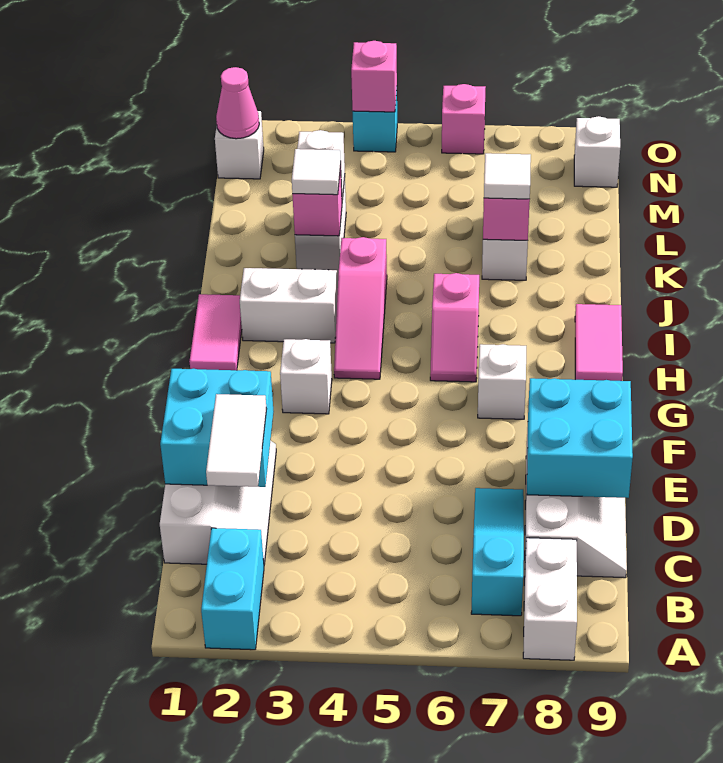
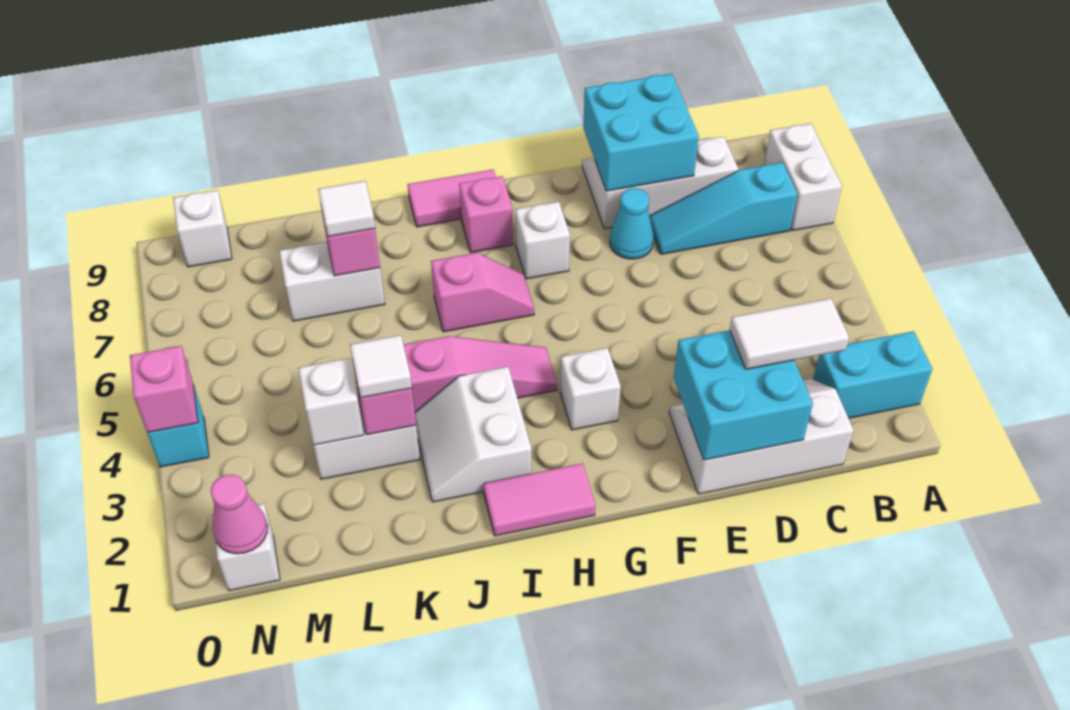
white brick A8:B8 level 1 -> white brick A7:A8 level 1
none -> cyan cone E7 level 1
pink brick O6 level 1 -> pink brick H8 level 1

